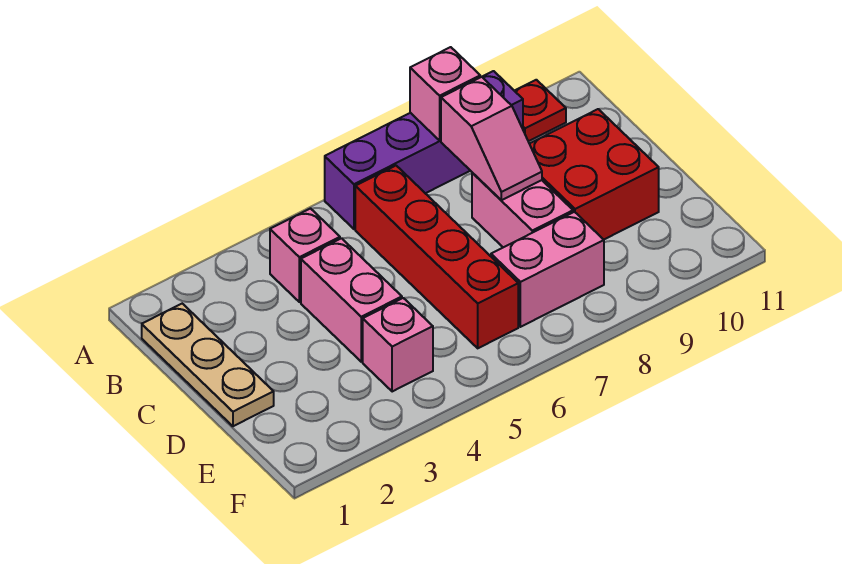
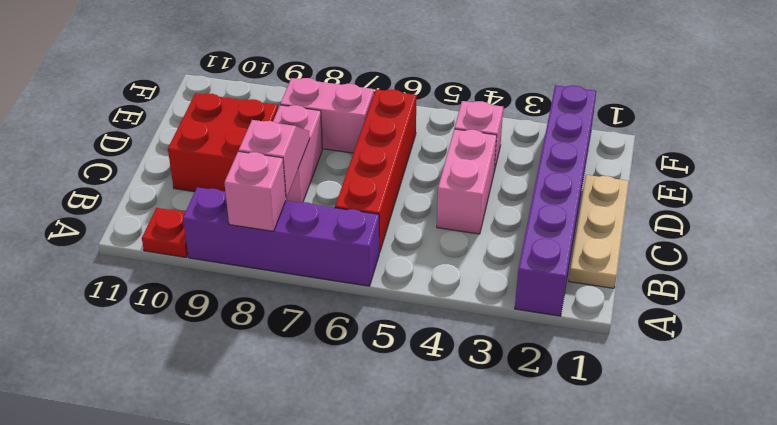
none -> purple brick A2:F2 level 1
pink brick B4 level 1 -> none

